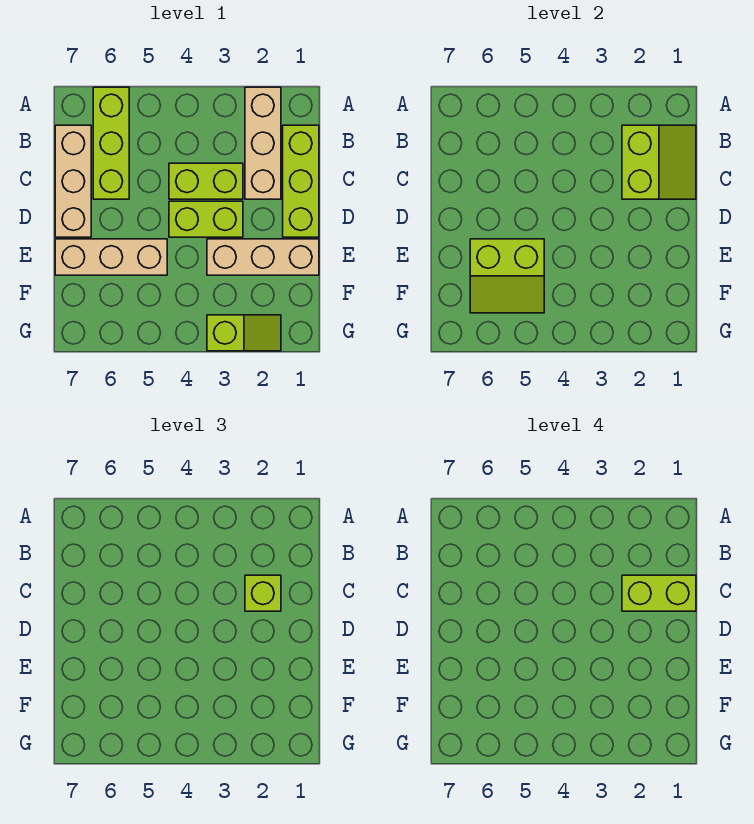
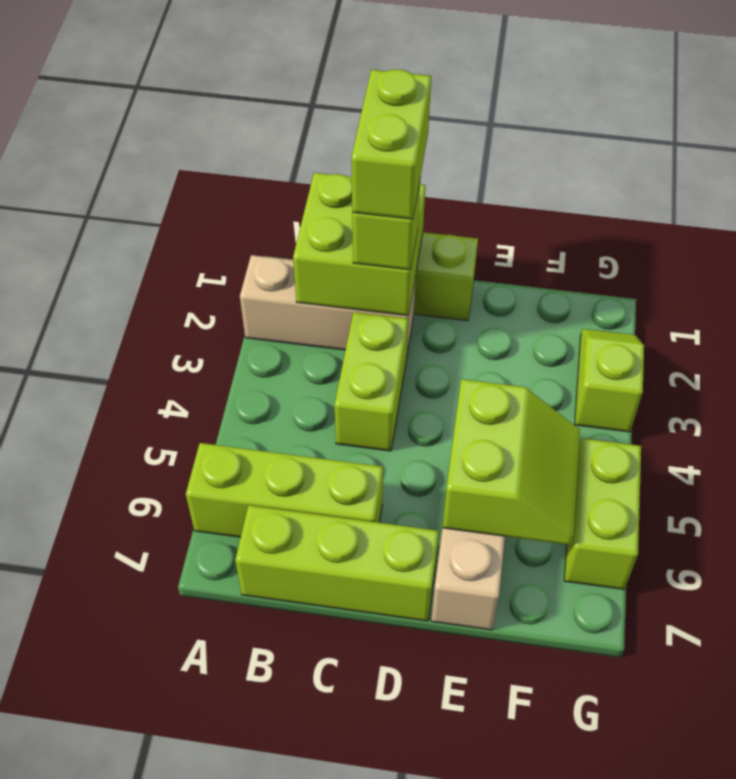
lime slope B1:C2 level 2 top 2 -> lime brick B1:C2 level 2
tan brick B7:D7 level 1 -> lime brick B7:D7 level 1
lime brick D3:D4 level 1 -> lime brick G5:G6 level 1
tan brick E1:E3 level 1 -> none

